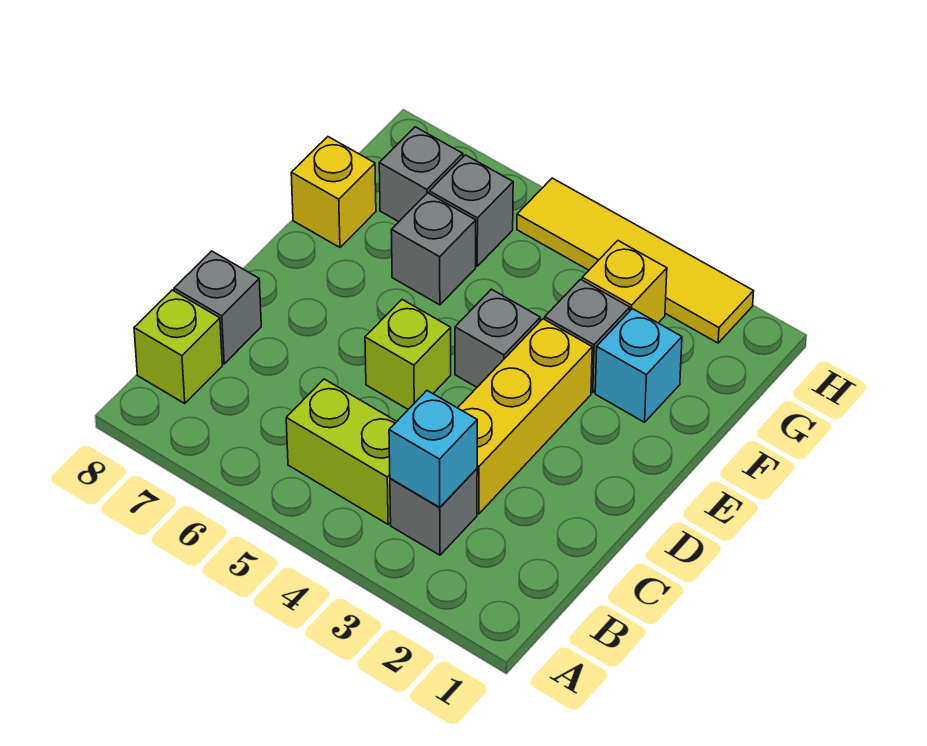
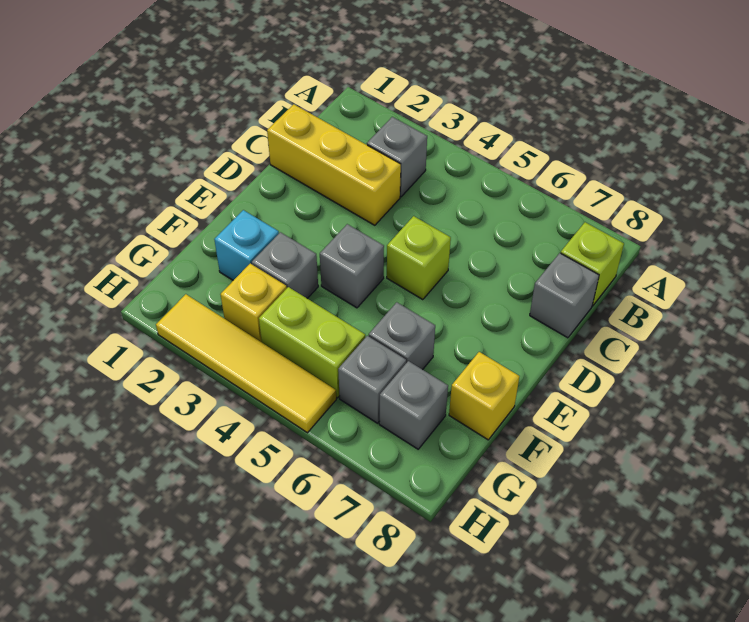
cyan brick B3 level 2 -> none
lime brick B4:B5 level 1 -> lime brick G4:G5 level 1
yellow brick C3:E3 level 1 -> yellow brick C1:C3 level 1

